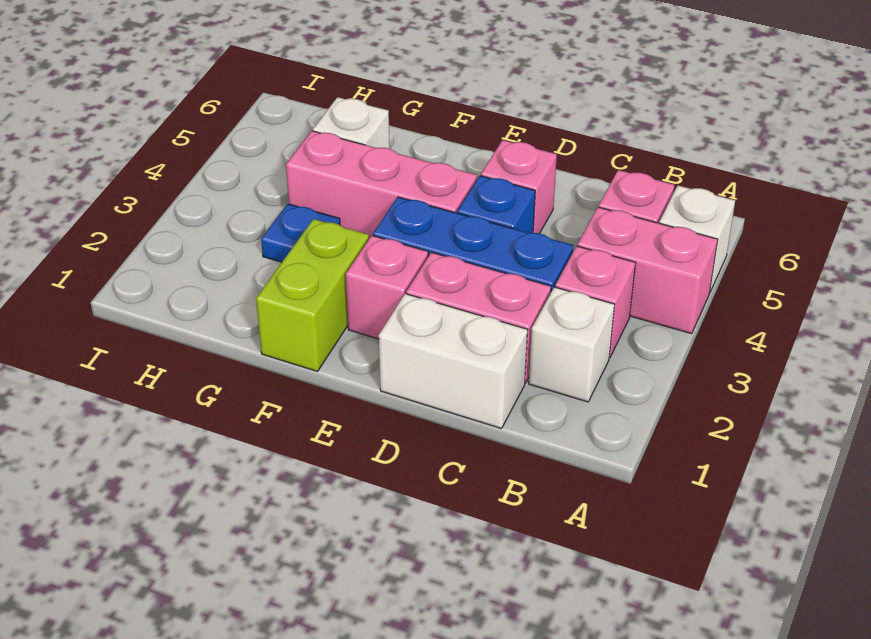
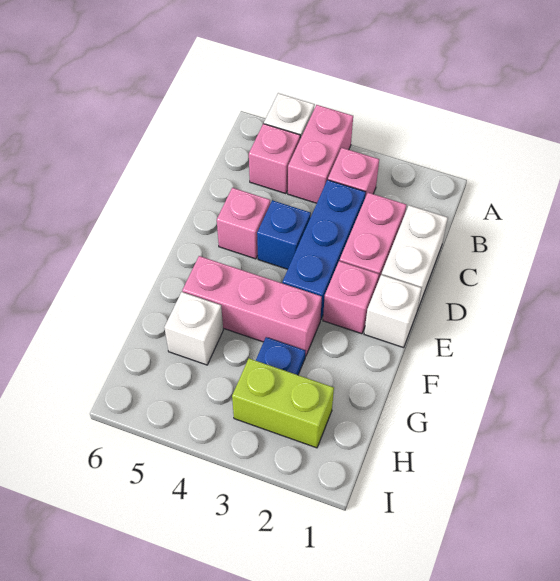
white brick B2 level 1 -> white brick E1 level 1
pink brick E4:G4 level 1 -> pink brick F3:F5 level 1
lime brick F1:F2 level 1 -> lime brick H2:H3 level 1

